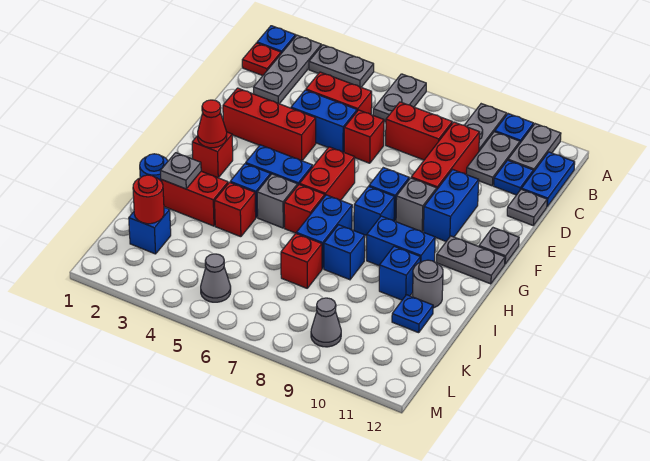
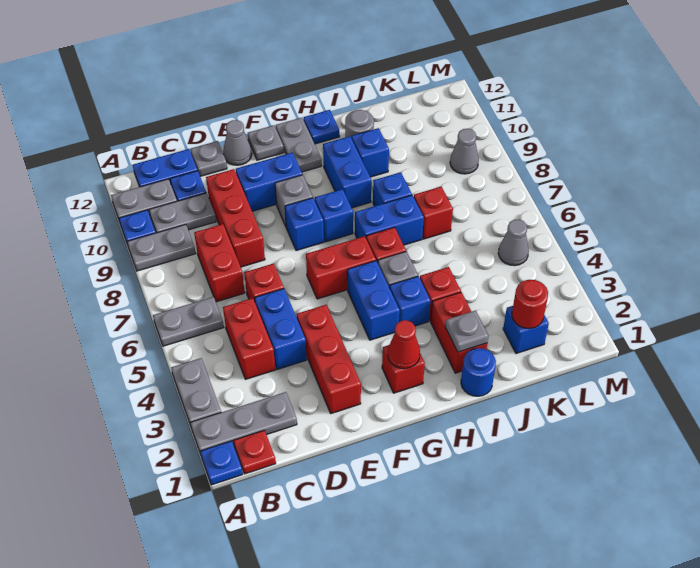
red brick C9:E9 level 1 -> red brick D8:D10 level 1
none -> grey cone E12 level 1
blue plate J11 level 1 -> blue plate H12 level 1

